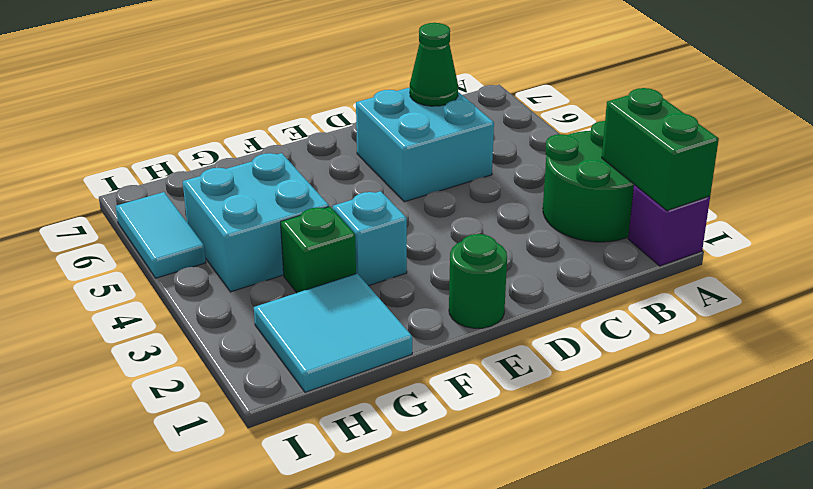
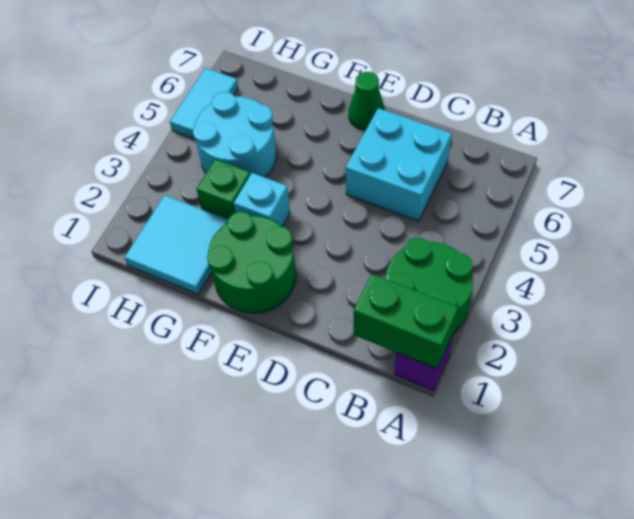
green brick A1:A2 level 2 -> green brick A1:B1 level 2
green cone C6 level 2 -> green cone E7 level 1
green round brick E1 level 1 -> green round brick E1:F2 level 1
cyan brick G4:H5 level 1 -> cyan round brick G4:H5 level 1

